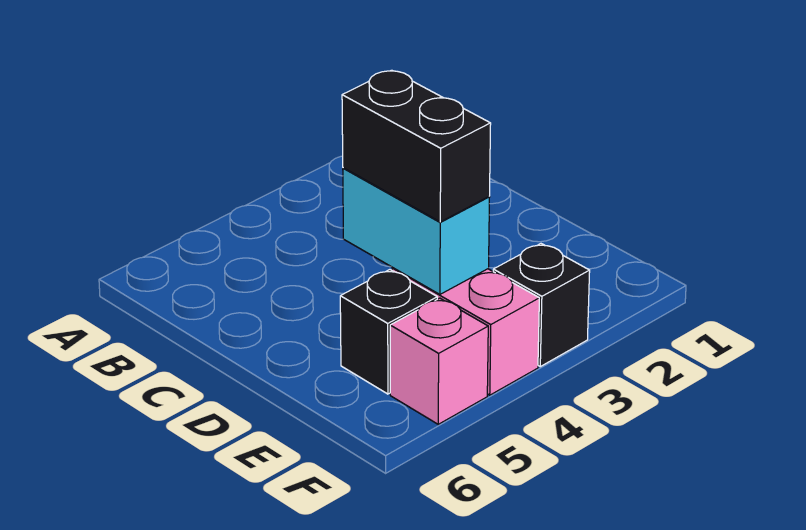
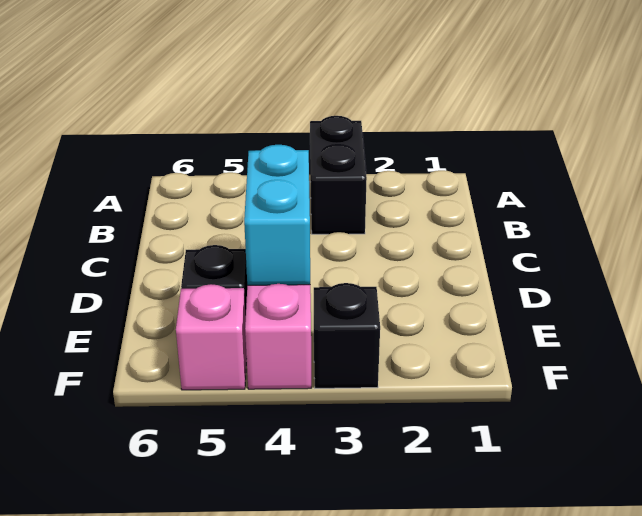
black brick D4:E4 level 3 -> black brick A3:B3 level 1

